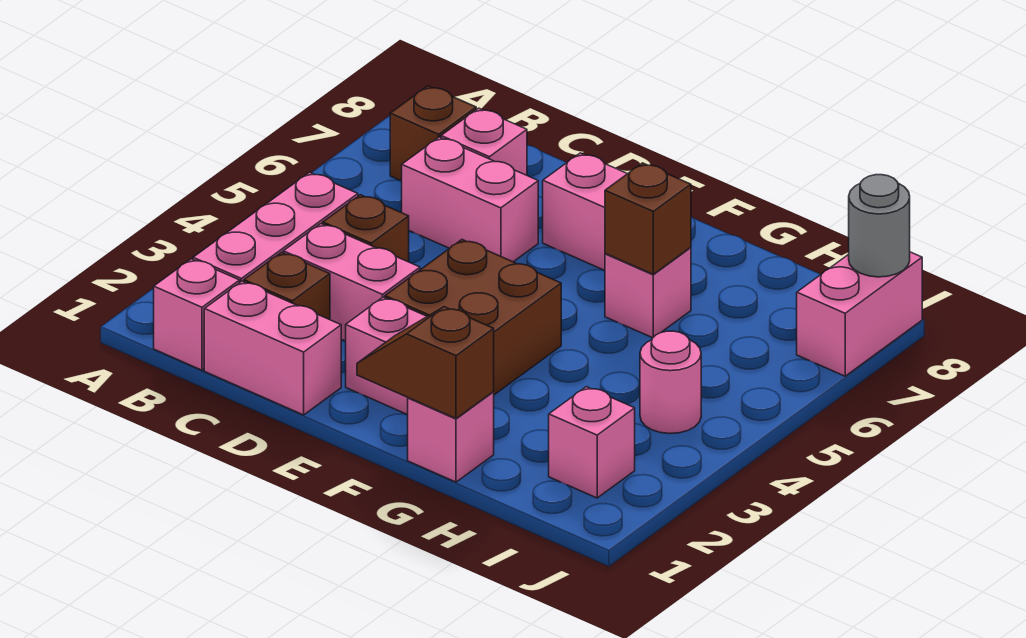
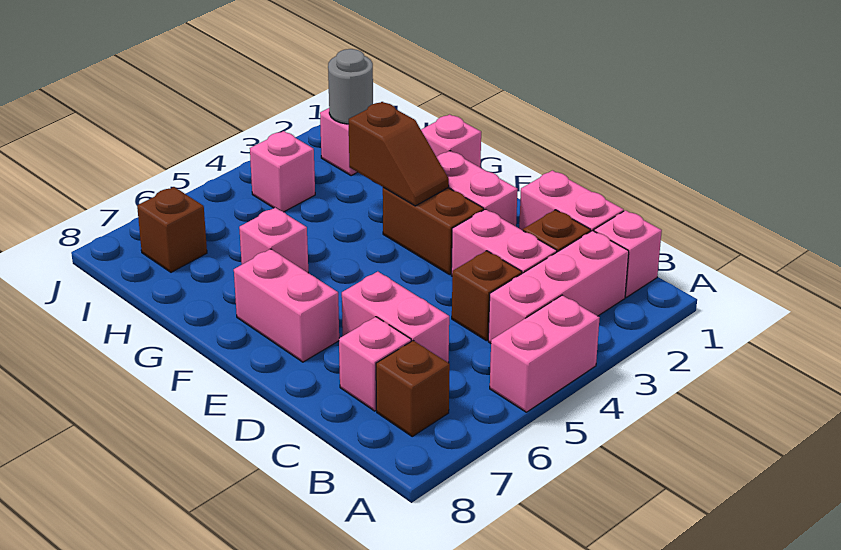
brown brick E3:F4 level 1 -> brown brick E3:F3 level 1
brown slope F1:G1 level 2 top G -> brown slope F3:G3 level 2 top G
brown brick G6 level 2 -> brown brick I7 level 1
pink round brick I4 level 1 -> pink brick I4 level 1
pink brick J7:J8 level 1 -> pink brick A4:A5 level 1
grey round brick J8 level 2 -> grey round brick I2 level 2

